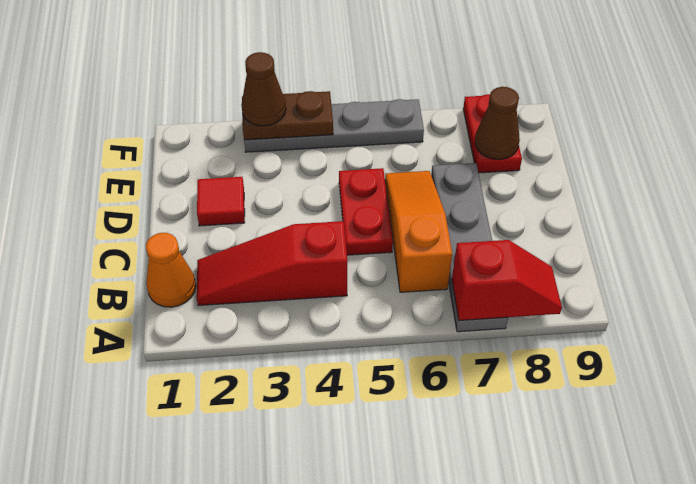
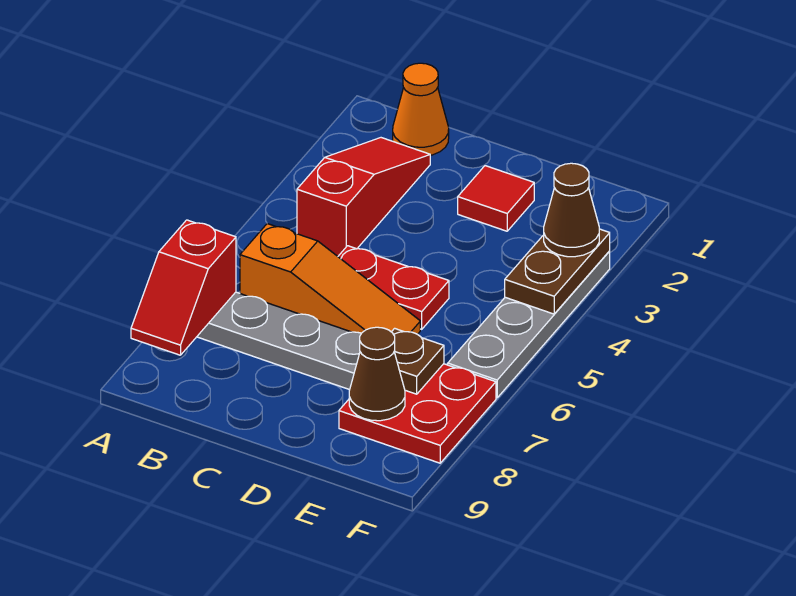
none -> brown plate E7 level 2
red plate E8:F8 level 1 -> red plate E7:F8 level 1

